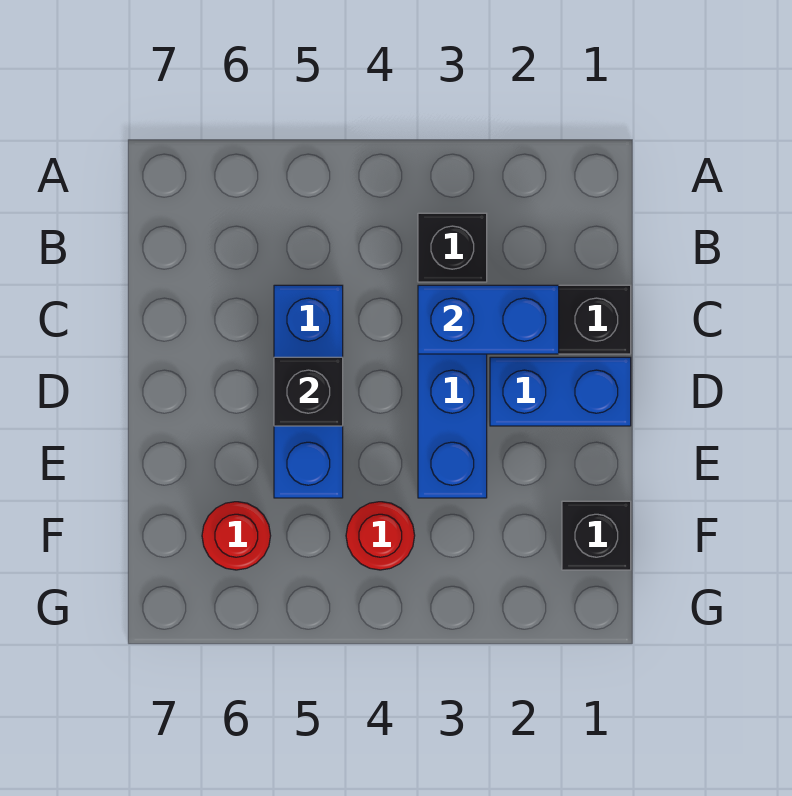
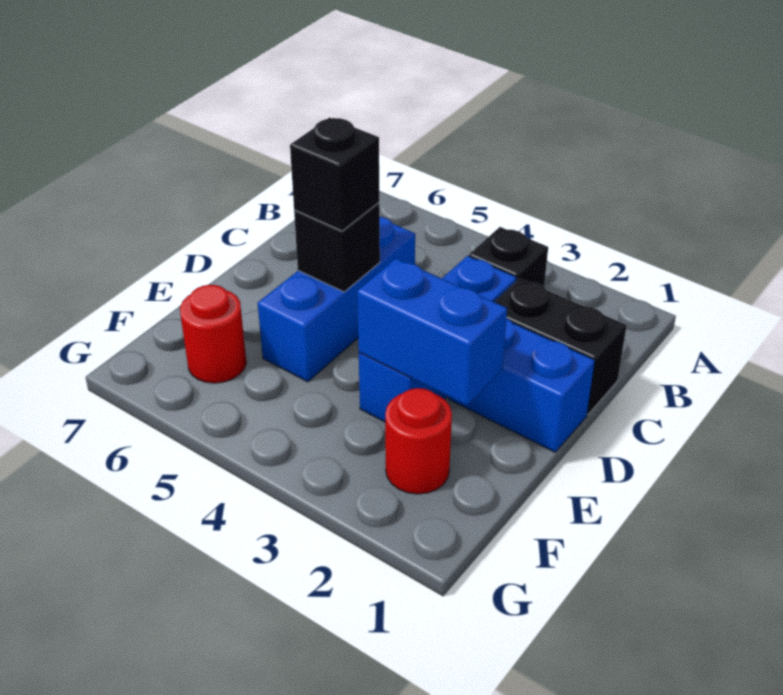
blue brick C2:C3 level 2 -> blue brick E2:E3 level 2
black brick F1 level 1 -> black brick D5 level 3
red round brick F4 level 1 -> red round brick F2 level 1

